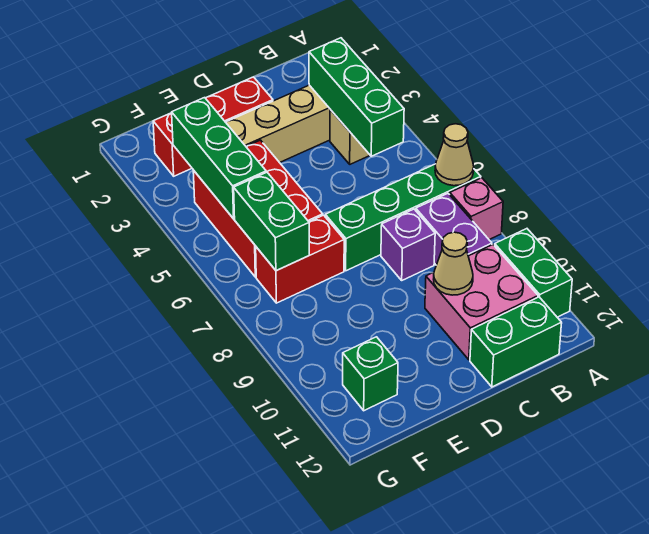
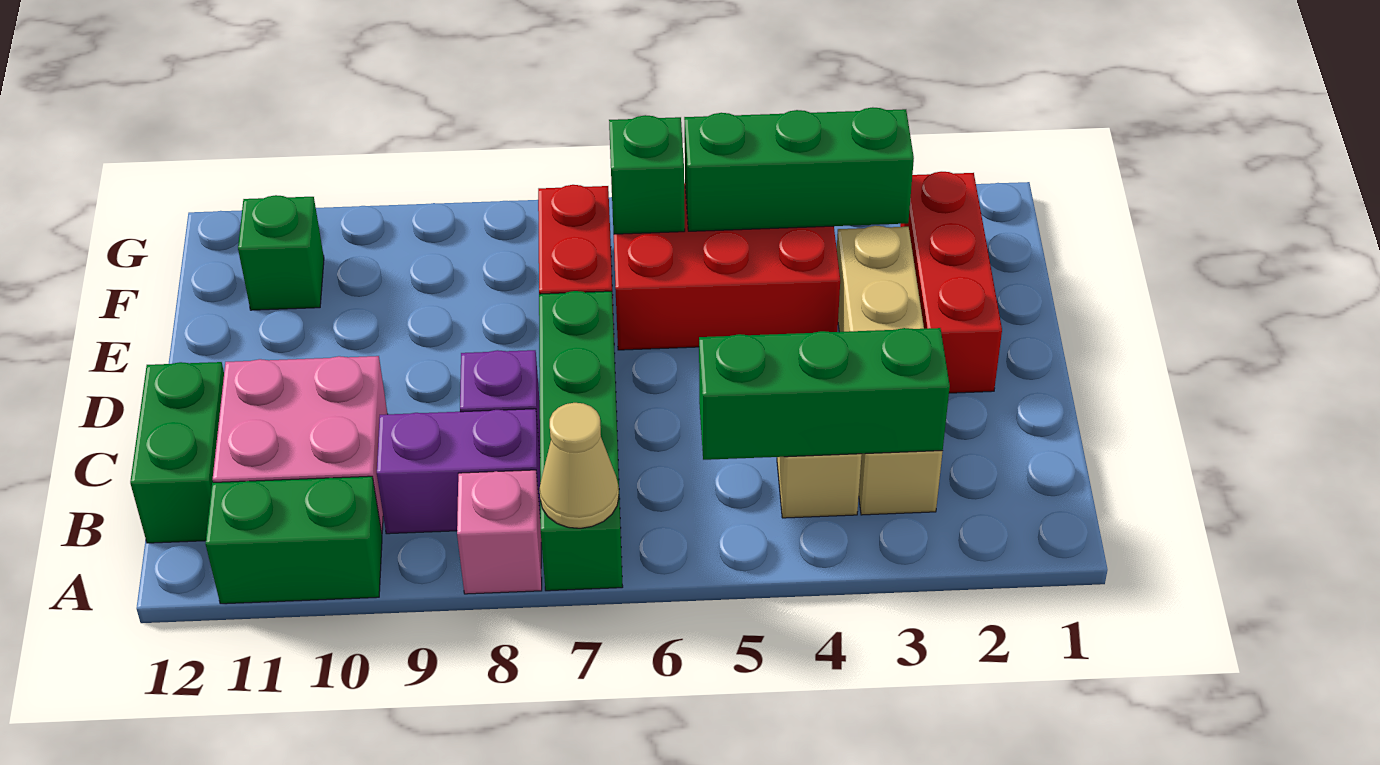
tan cone C10 level 2 -> none
green brick F6:F7 level 2 -> green brick F6 level 2

